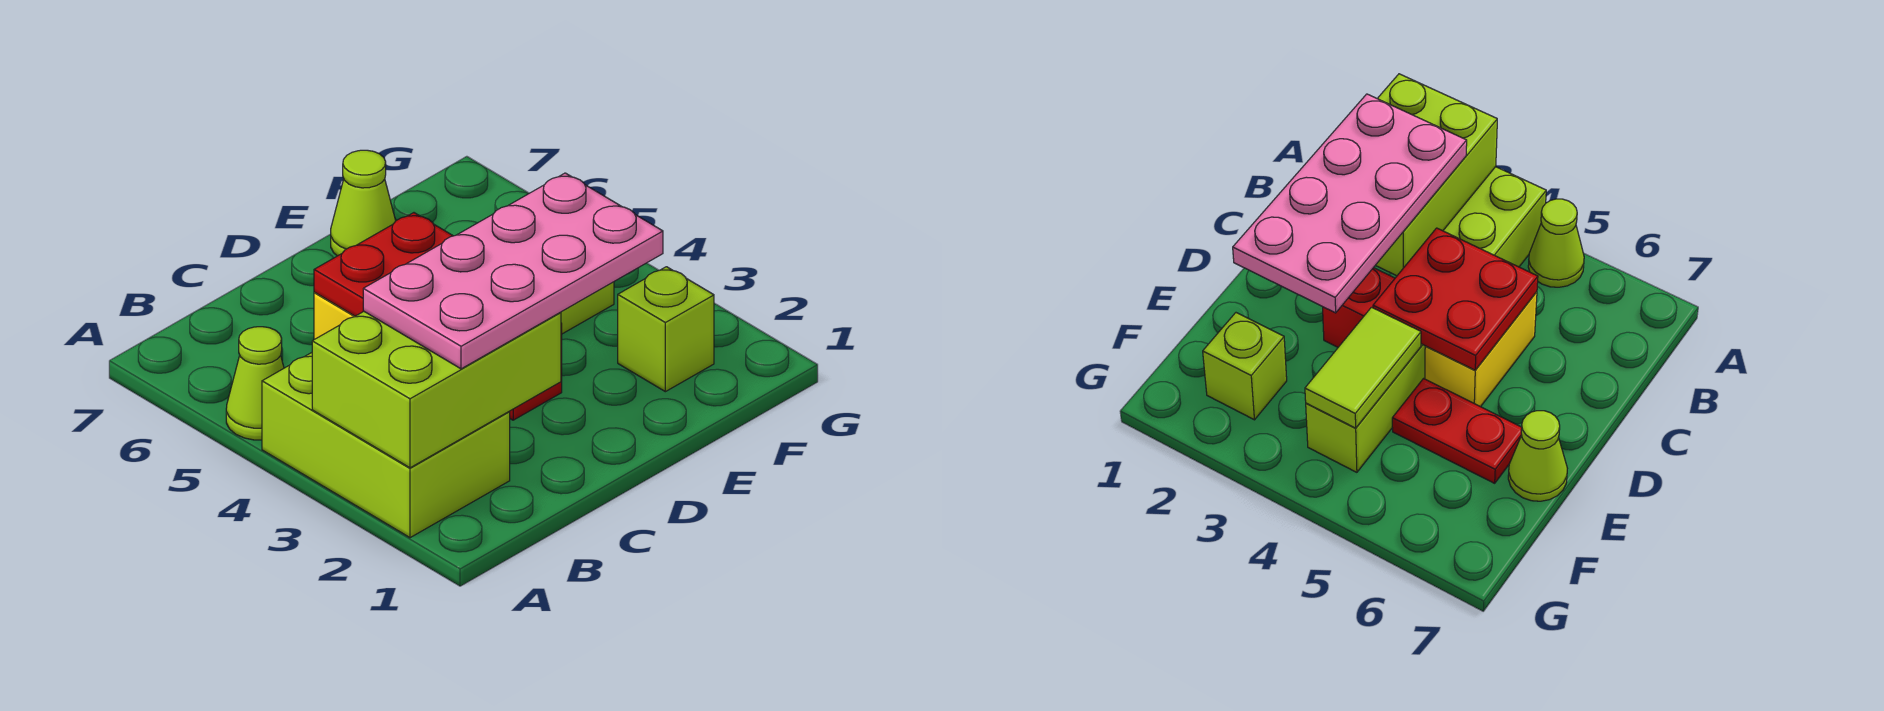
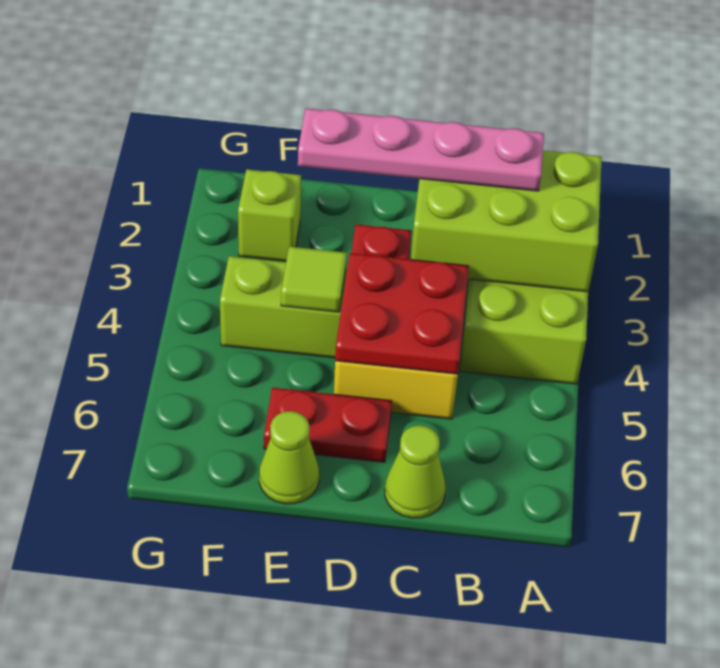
lime cone A5 level 1 -> lime cone C7 level 1
pink plate B2:E3 level 3 -> pink plate B2:E2 level 3
lime tile E4:F4 level 2 -> lime tile E4 level 2
red plate E5:E6 level 1 -> red plate D6:E6 level 1

